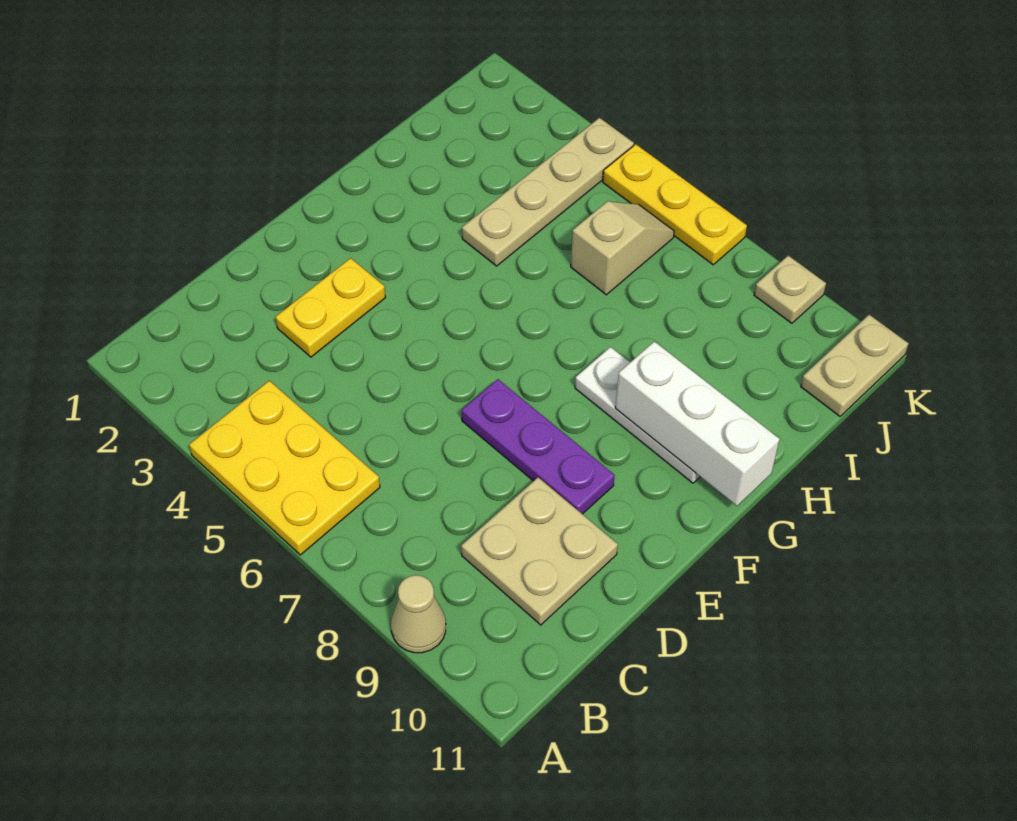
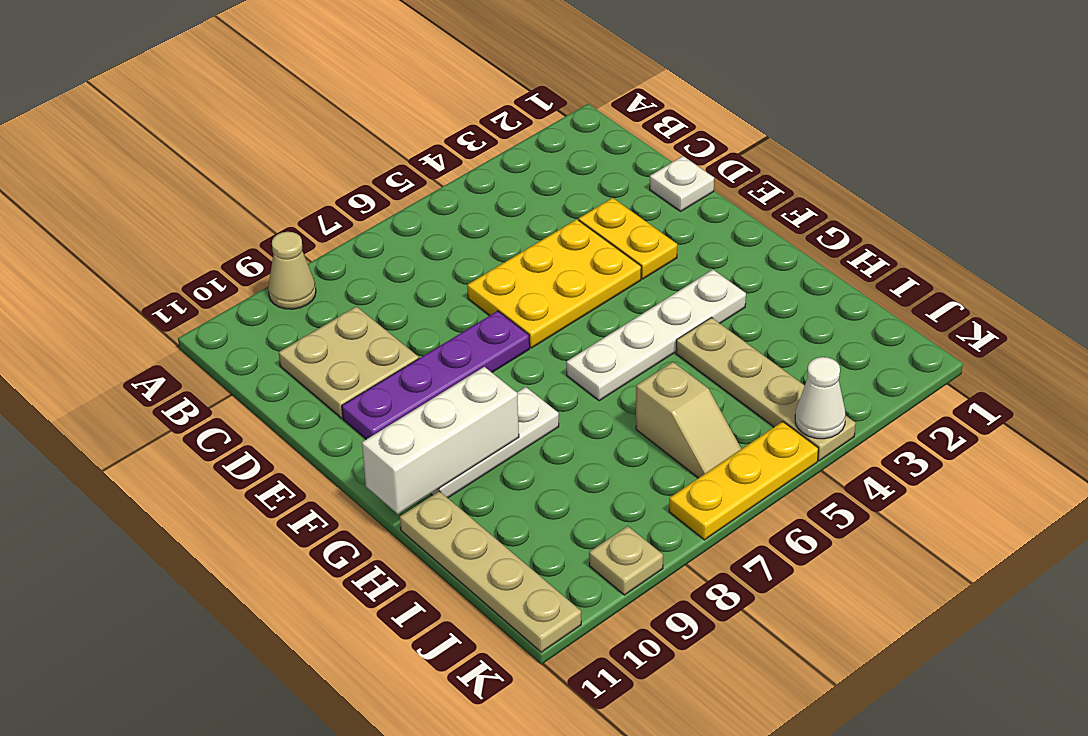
yellow plate A4:B6 level 1 -> yellow plate D4:E6 level 1
none -> white plate D1 level 1
purple plate E7:E9 level 1 -> purple plate E7:E10 level 1
none -> white plate G3:G6 level 1
tan plate J11:K11 level 1 -> tan plate H11:K11 level 1
none -> white cone K4 level 2

